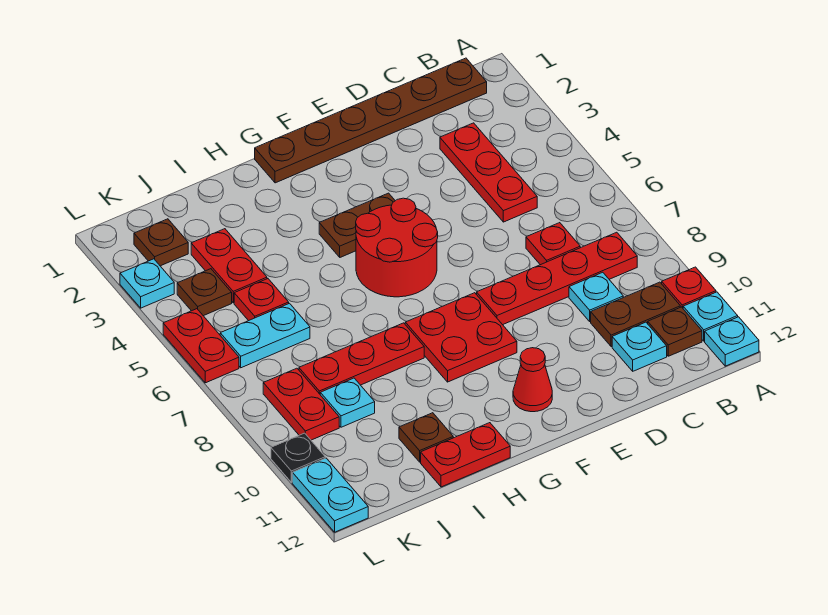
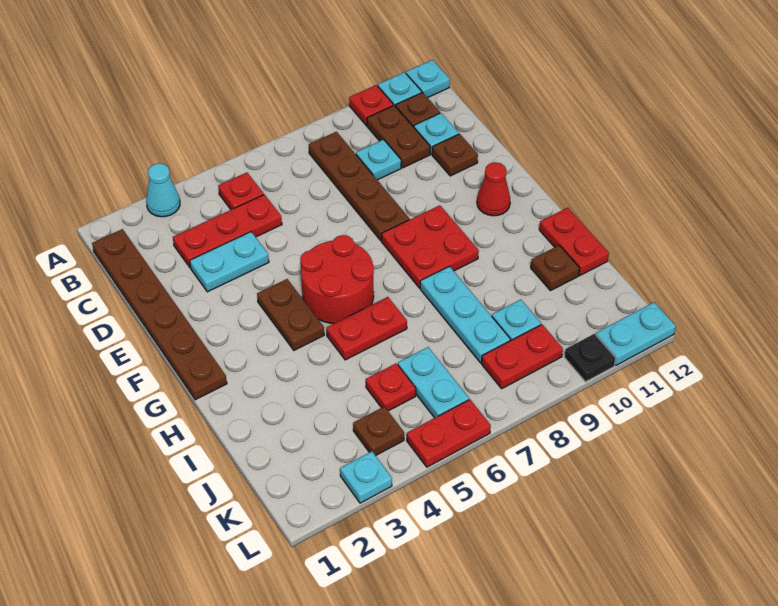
none -> cyan cone A3 level 1
red plate B8:E8 level 1 -> brown plate B8:E8 level 1
red plate C7 level 1 -> red plate B5 level 1
none -> cyan plate D3:D4 level 1
red plate H8:J8 level 1 -> cyan plate H8:J8 level 1
red plate J3:J4 level 1 -> red plate H5:H6 level 1
brown plate K2 level 1 -> brown plate D11 level 1

